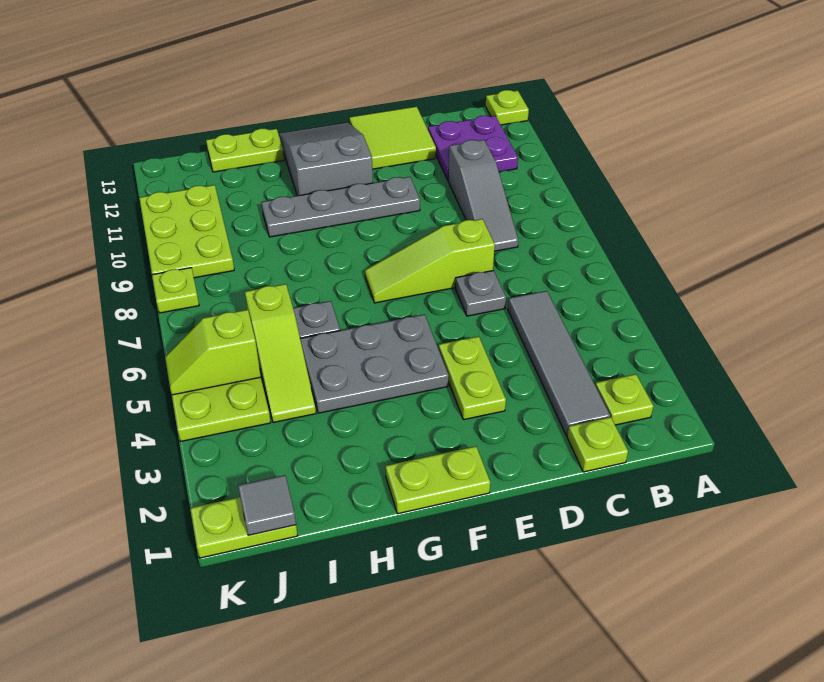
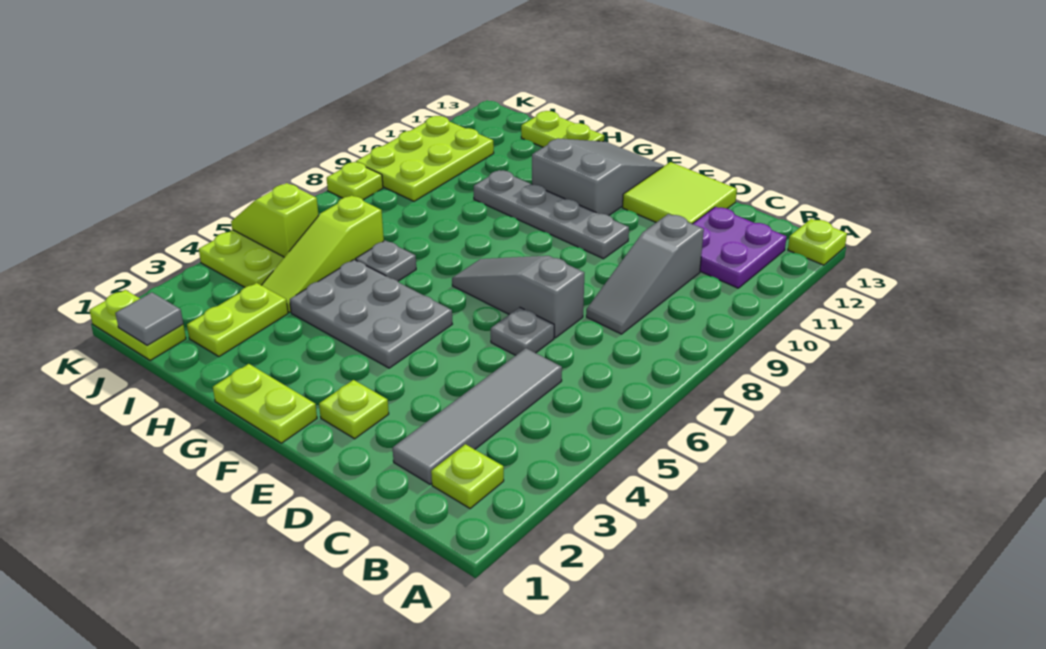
lime plate C1 level 1 -> lime plate E2 level 1
lime slope D7:F7 level 1 top D -> grey slope D7:F7 level 1 top D
lime plate E3:E4 level 1 -> lime plate I2:I3 level 1

